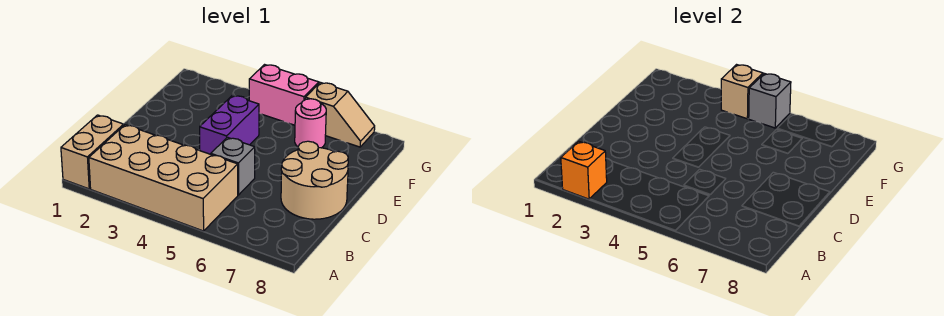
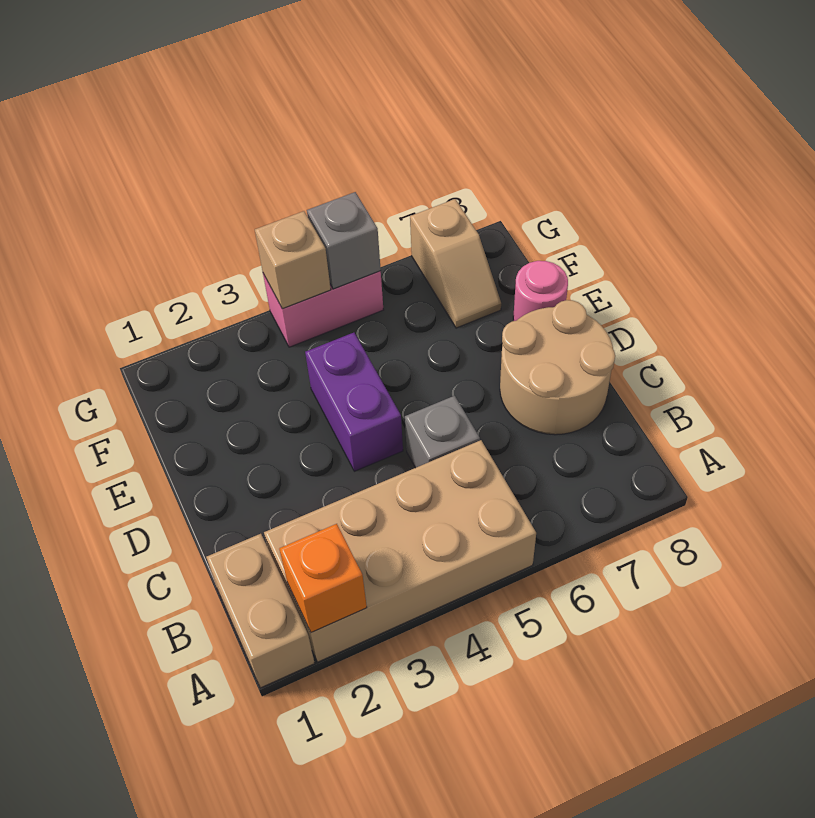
pink round brick F6 level 1 -> pink round brick E8 level 1
tan slope G6:G7 level 1 top 6 -> tan slope F7:G7 level 1 top G

